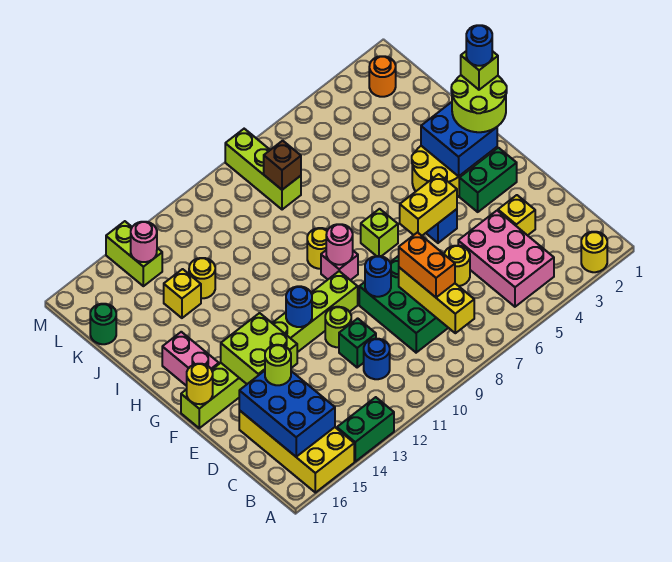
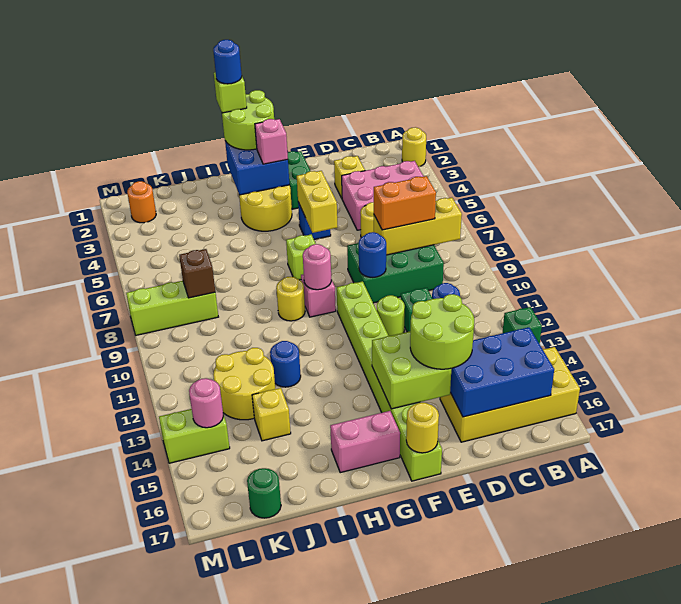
green brick A13:A14 level 1 -> green brick A13 level 1
lime round brick D15 level 3 -> lime round brick D14:E15 level 3
blue round brick F12 level 2 -> blue round brick I12 level 1
none -> pink brick G3 level 3
yellow round brick J13 level 1 -> yellow round brick J12:K13 level 1

